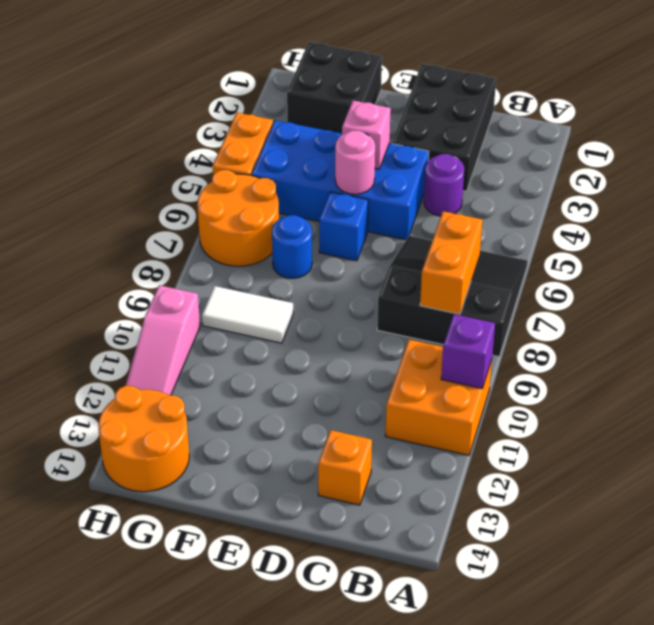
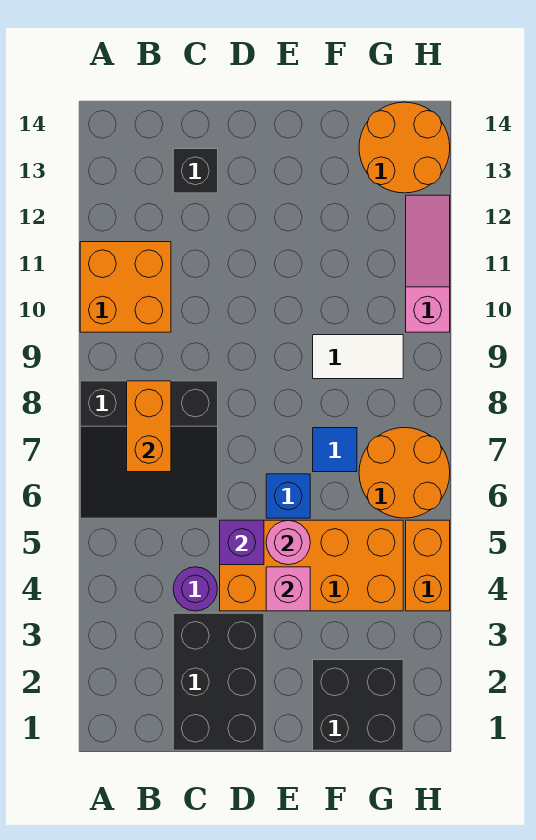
purple brick A10 level 2 -> purple brick D5 level 2
orange brick C13 level 1 -> black brick C13 level 1
blue brick D4:G5 level 1 -> orange brick D4:G5 level 1
blue round brick F7 level 1 -> blue tile F7 level 1

